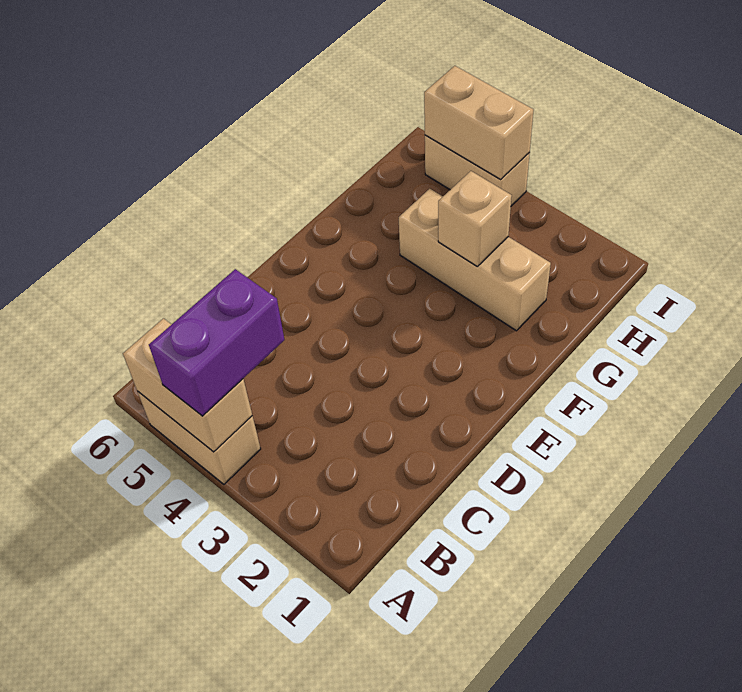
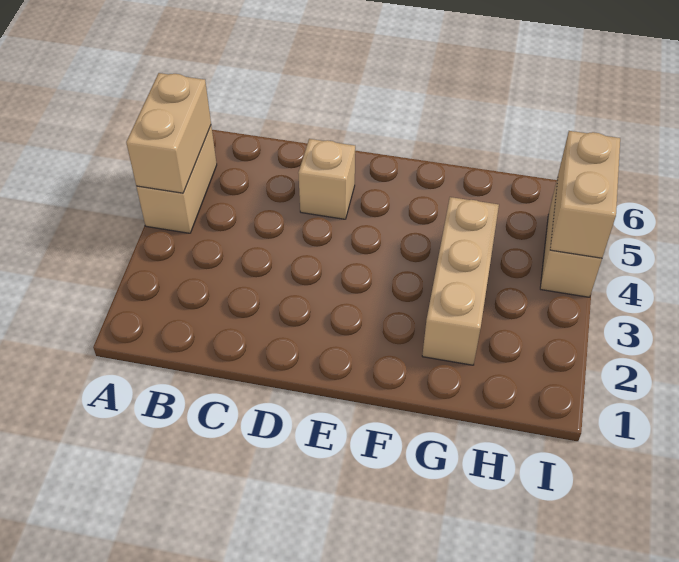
purple brick A4:B4 level 3 -> none
tan brick G3 level 2 -> tan brick D5 level 1

